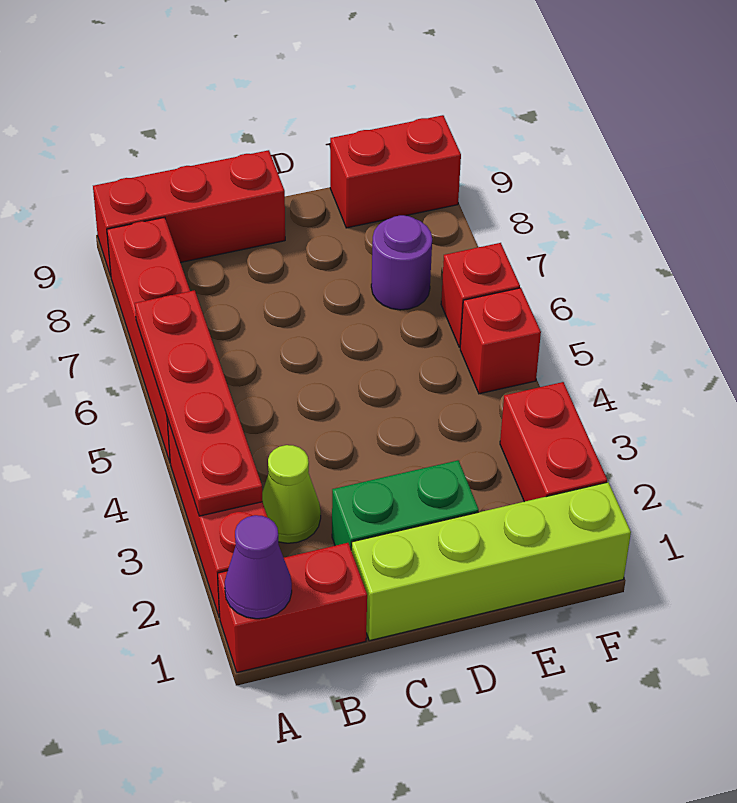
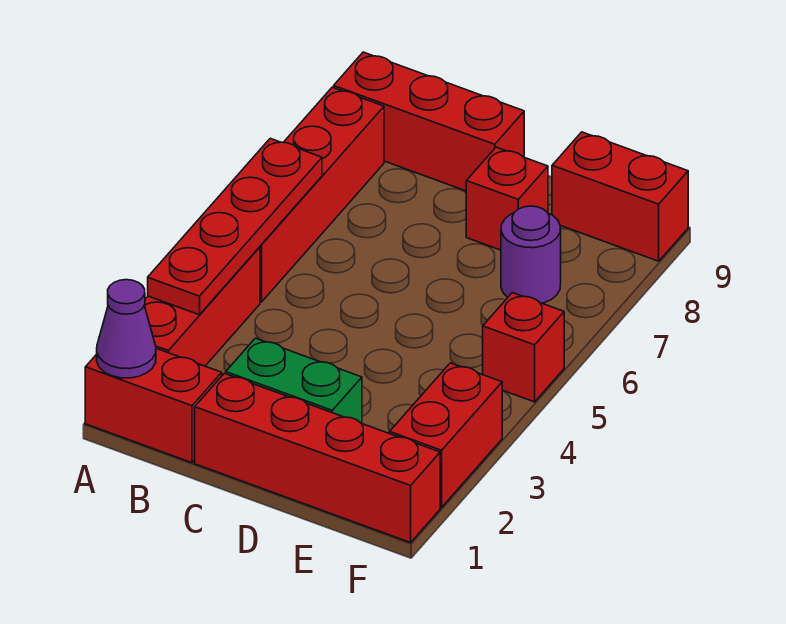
lime cone B3 level 1 -> none
lime brick C1:F1 level 1 -> red brick C1:F1 level 1
red brick F6 level 1 -> red brick D8 level 1

